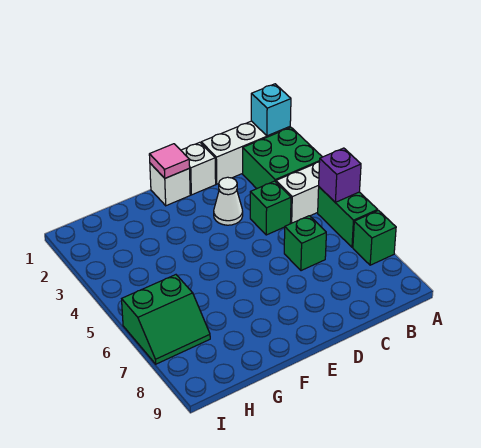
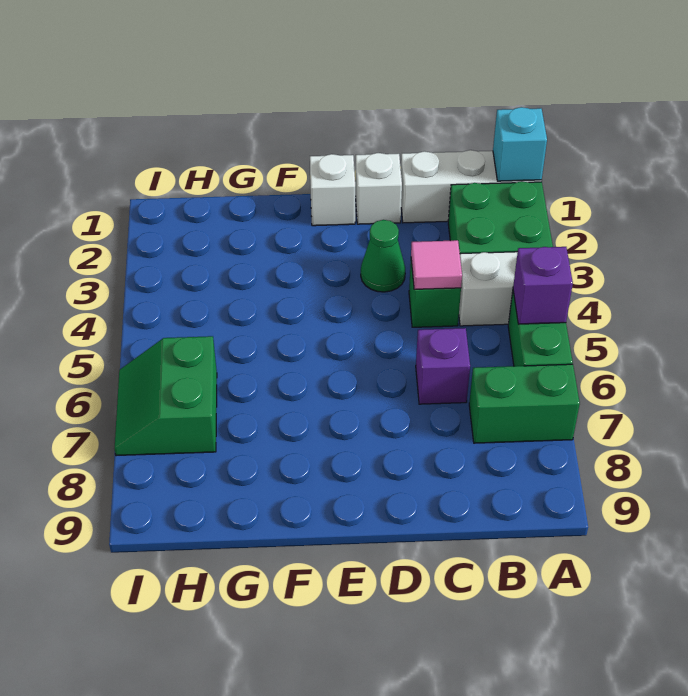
green brick A7 level 1 -> green brick A7:B7 level 1
green brick C6 level 1 -> purple brick C6 level 1
white cone D3 level 1 -> green cone D3 level 1
pink tile E1 level 2 -> pink tile C4 level 2
green slope H6:I7 level 1 top 6 -> green slope H6:I7 level 1 top H

